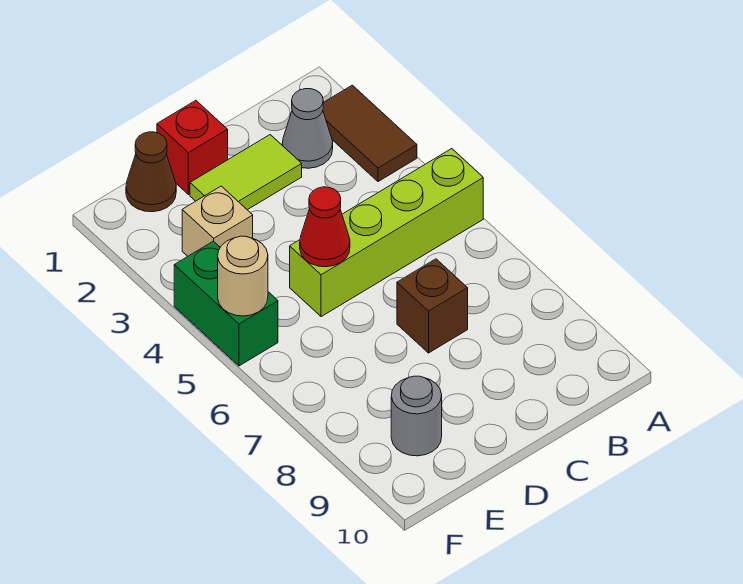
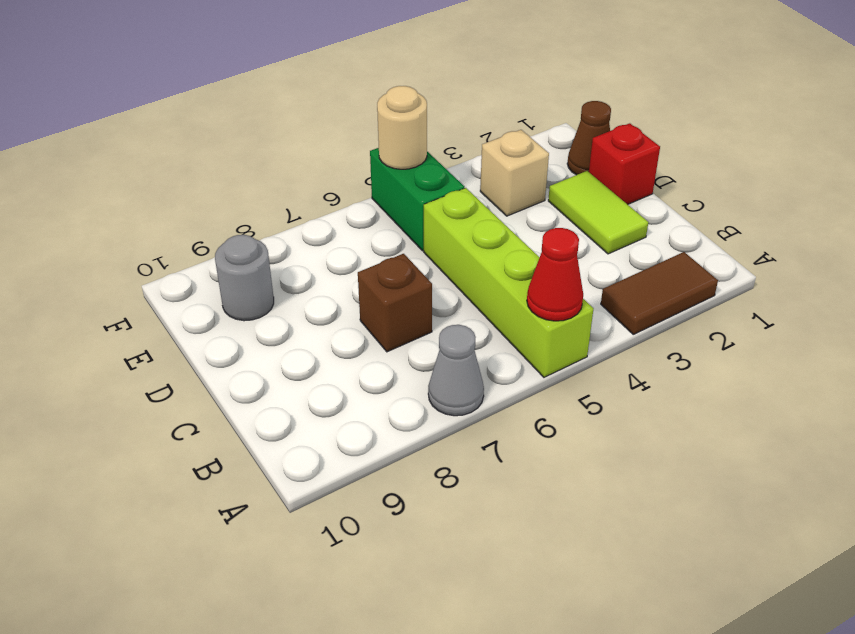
grey cone B2 level 1 -> grey cone A7 level 1
red cone D5 level 2 -> red cone A5 level 2
green brick F4:F5 level 1 -> green brick E5:F5 level 1

